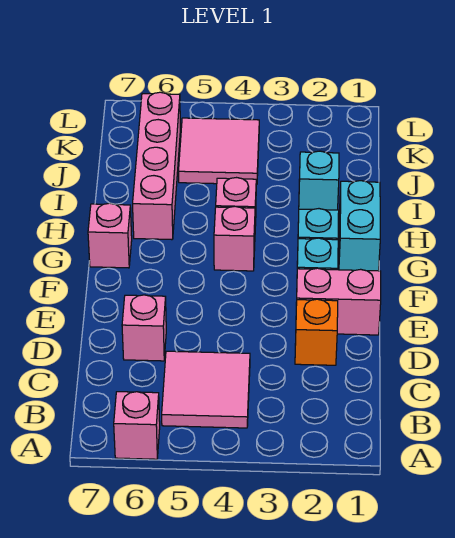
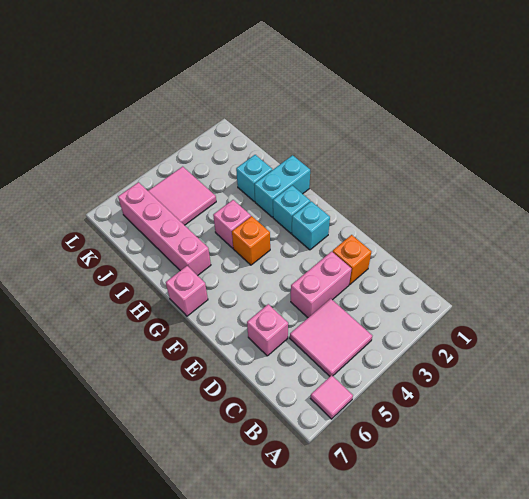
pink brick A6 level 1 -> pink tile A6 level 1
pink brick E1:E2 level 1 -> pink brick D3:D4 level 1
cyan brick G1:H1 level 1 -> cyan brick H1:H2 level 1
pink brick G4 level 1 -> orange brick G4 level 1

